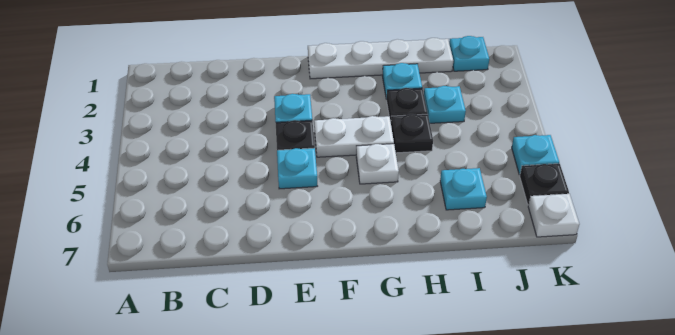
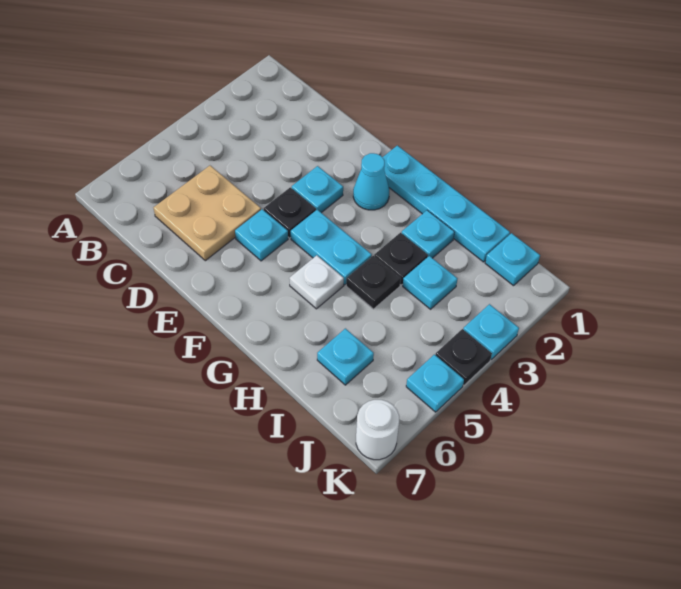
none -> tan plate C5:D6 level 1
white plate F1:I1 level 1 -> cyan plate F1:I1 level 1
none -> cyan cone F2 level 1
white plate F4:G4 level 1 -> cyan plate F4:G4 level 1
none -> cyan plate K3 level 1
black plate K6 level 1 -> black plate K4 level 1
white plate K7 level 1 -> white round brick K7 level 1

